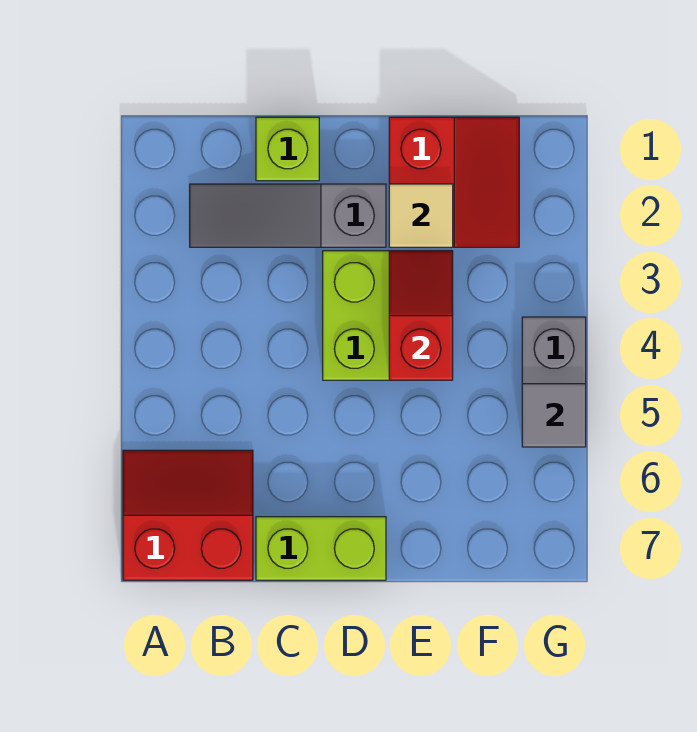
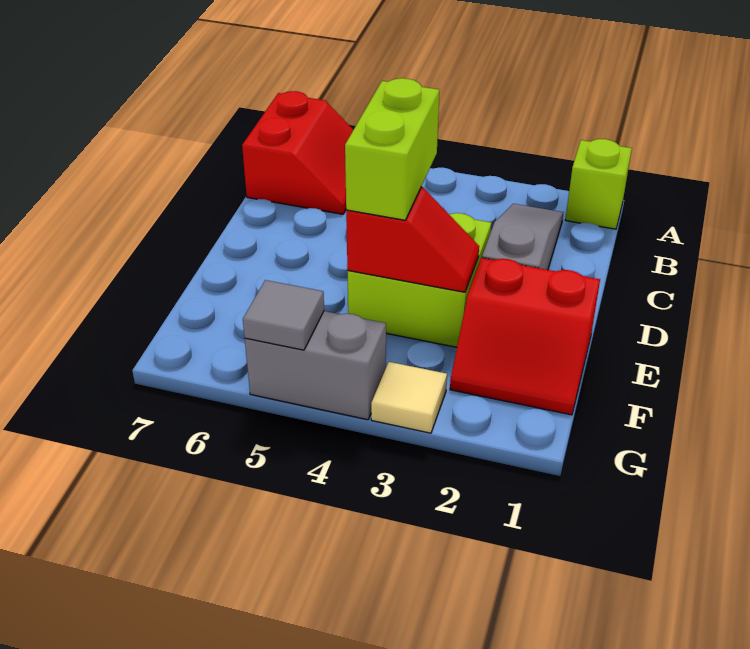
lime brick C1 level 1 -> lime brick A1 level 1
lime brick C7:D7 level 1 -> lime brick D4:E4 level 3
tan tile E2 level 2 -> tan tile G3 level 1

